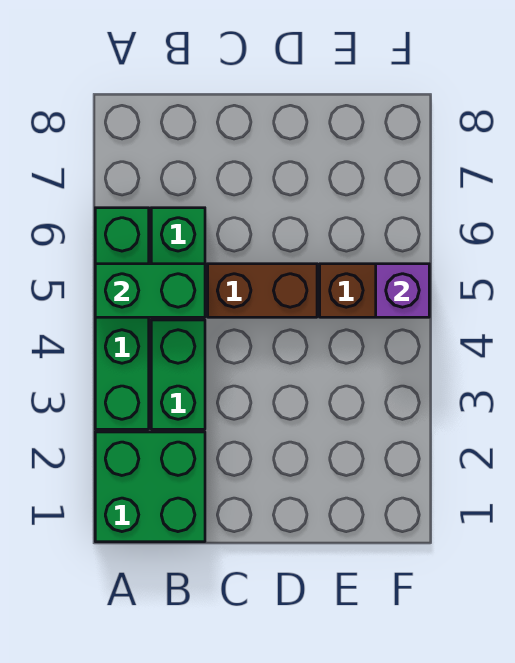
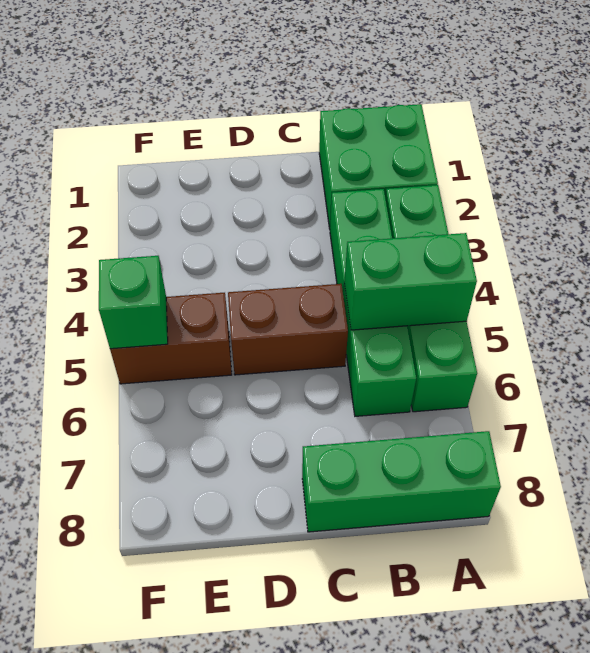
none -> green brick A8:C8 level 1
purple brick F5 level 2 -> green brick F5 level 2

